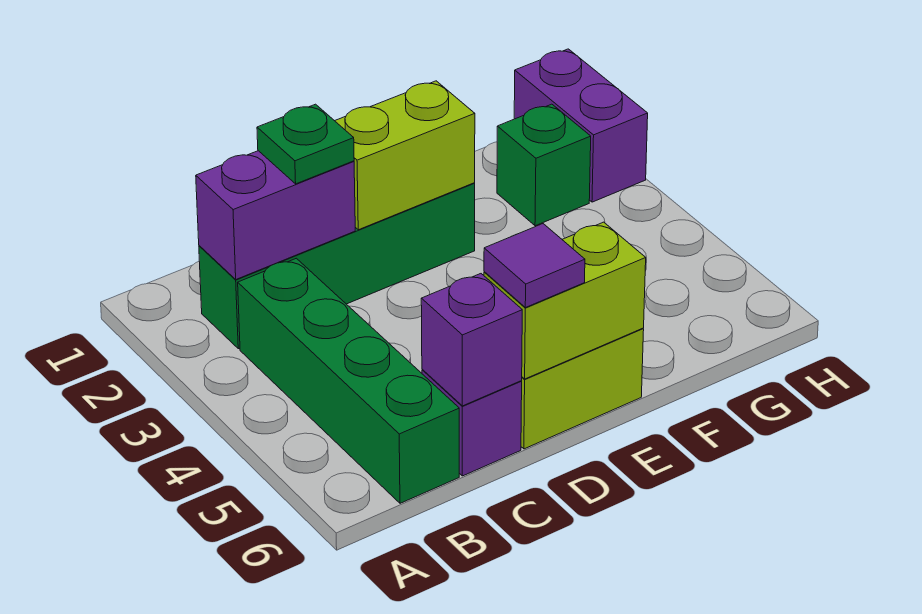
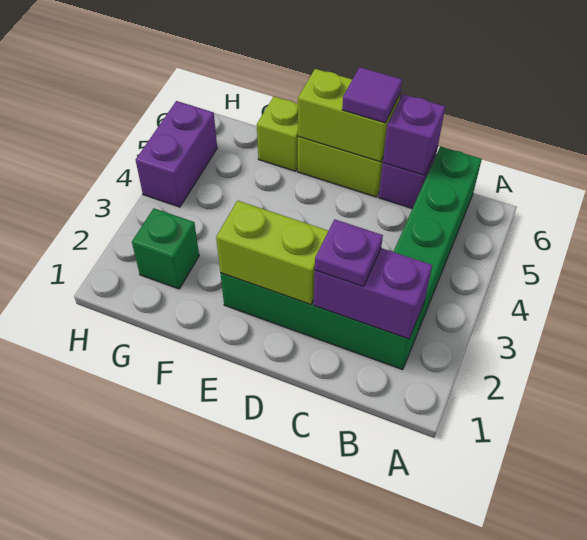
green plate C2 level 3 -> purple plate C2 level 3
none -> lime brick F6 level 1
purple brick H1:H2 level 1 -> purple brick H4:H5 level 1

